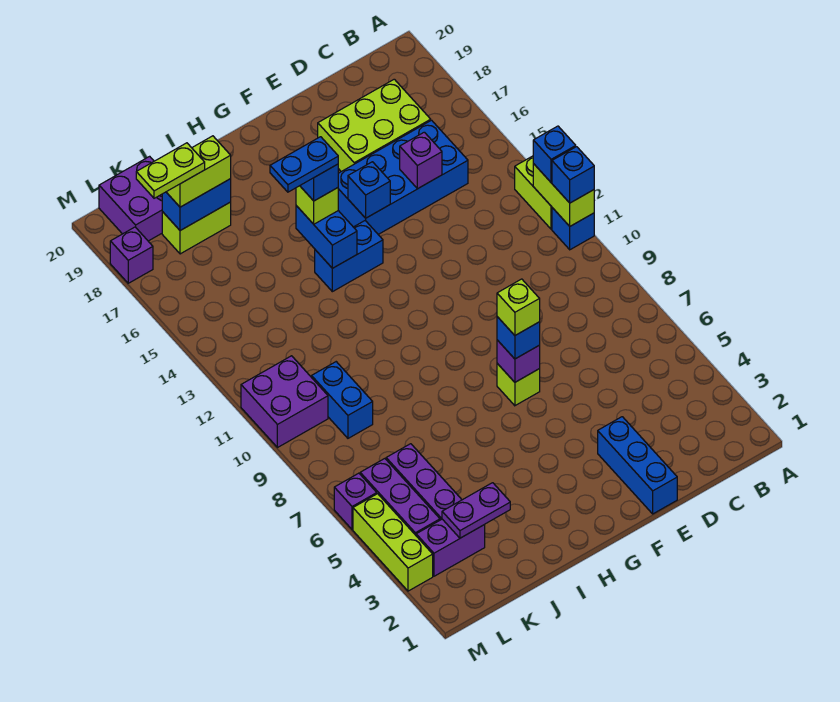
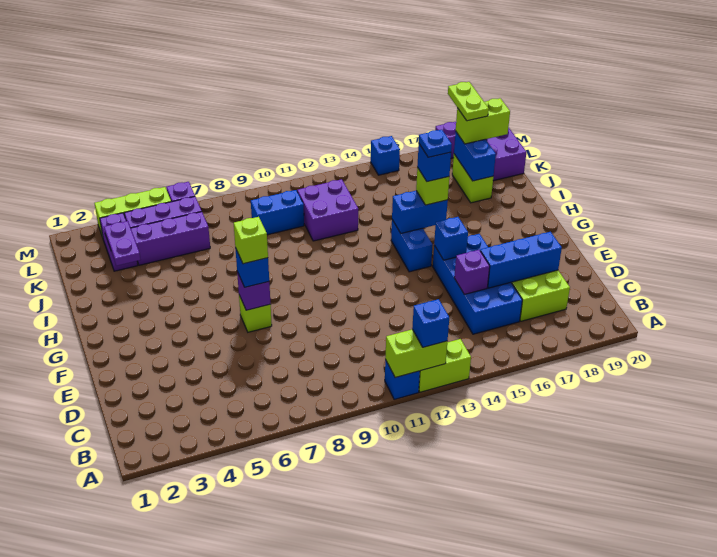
blue brick A11 level 3 -> blue brick M15 level 1
blue brick E1:E3 level 1 -> blue brick D16:D18 level 2
blue plate H15:I15 level 5 -> blue plate H15 level 5
lime brick J18:K18 level 3 -> lime brick K18:K19 level 3
purple brick L10:M11 level 1 -> purple brick J11:K12 level 1

